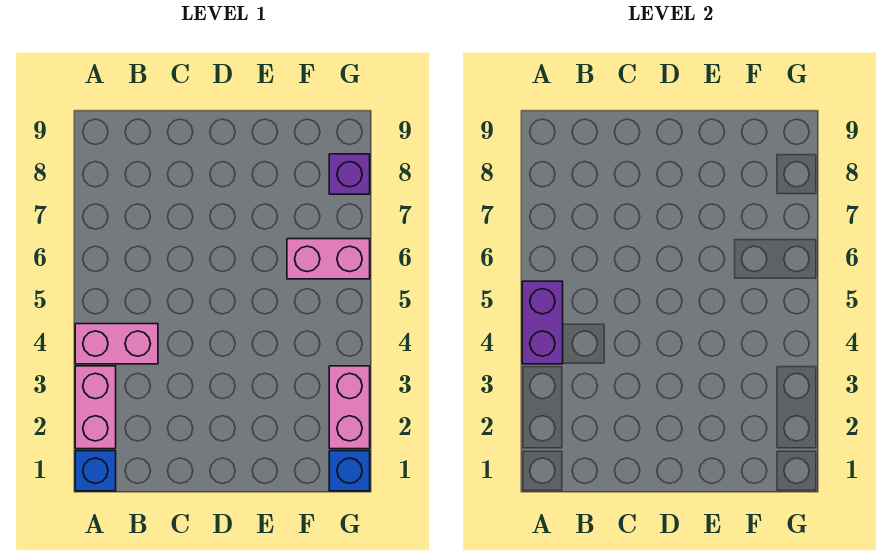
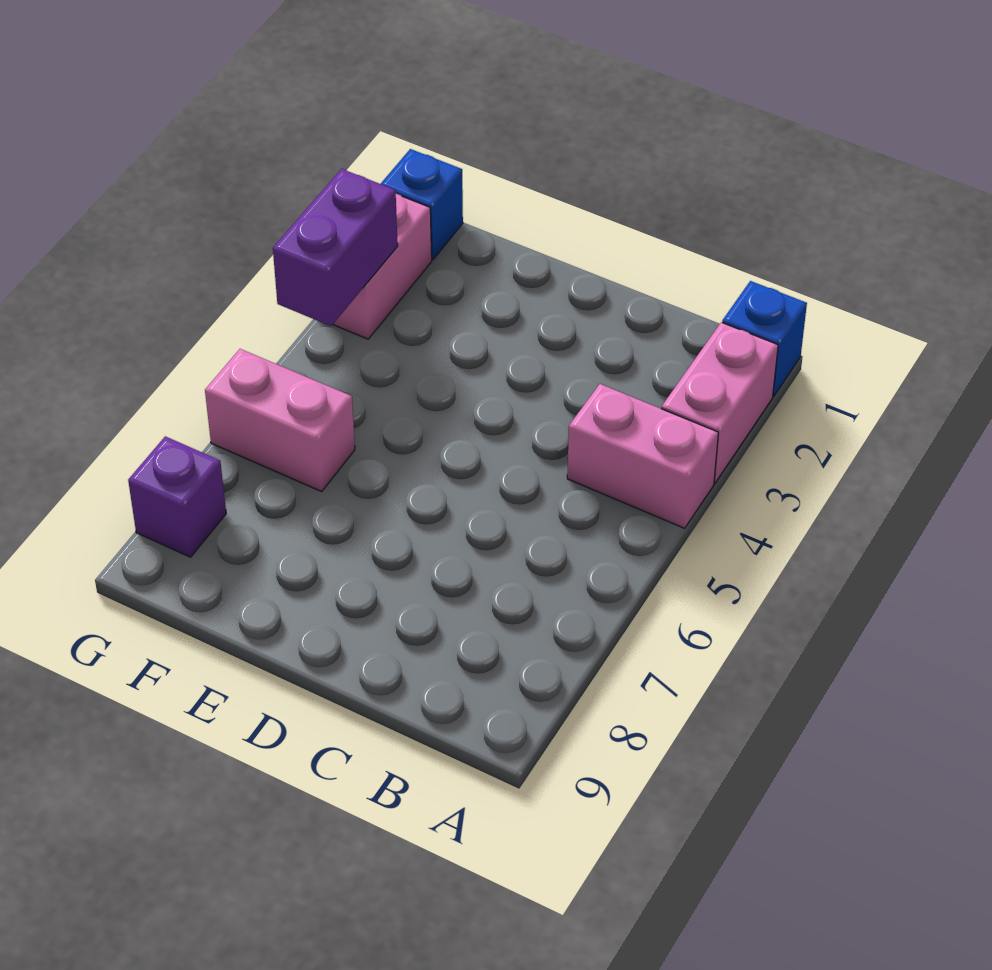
purple brick A4:A5 level 2 -> purple brick G3:G4 level 2

